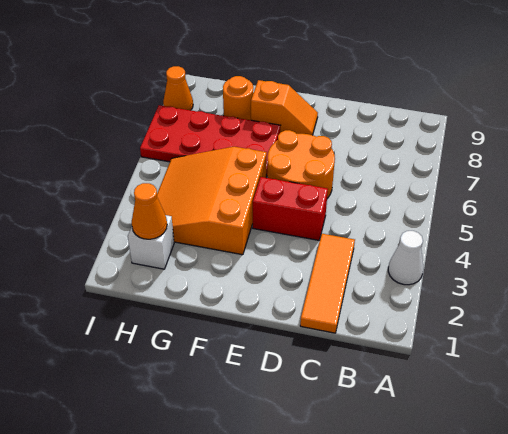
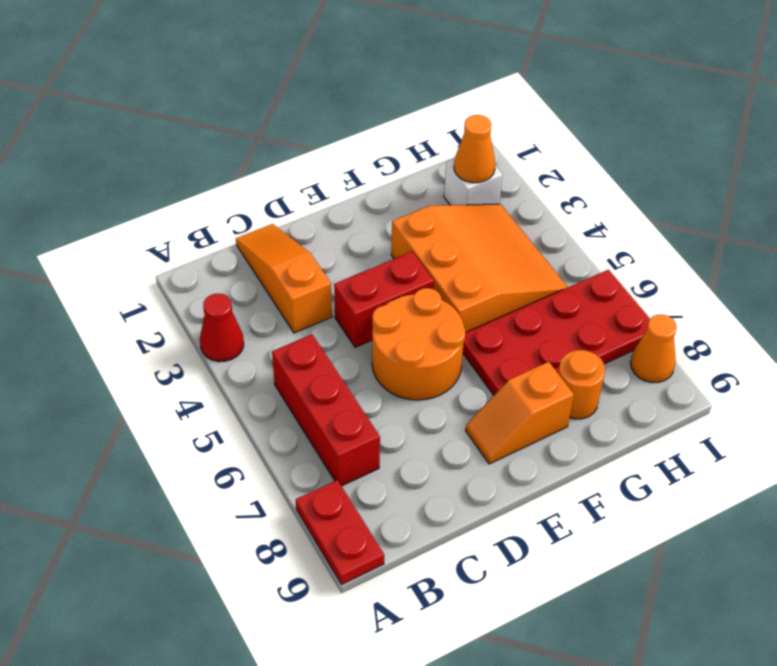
white cone A3 level 1 -> red cone A3 level 1
none -> red plate A8:A9 level 1
none -> red brick B5:B7 level 1
orange tile C1:C3 level 1 -> orange slope C1:C3 level 1 top 3

